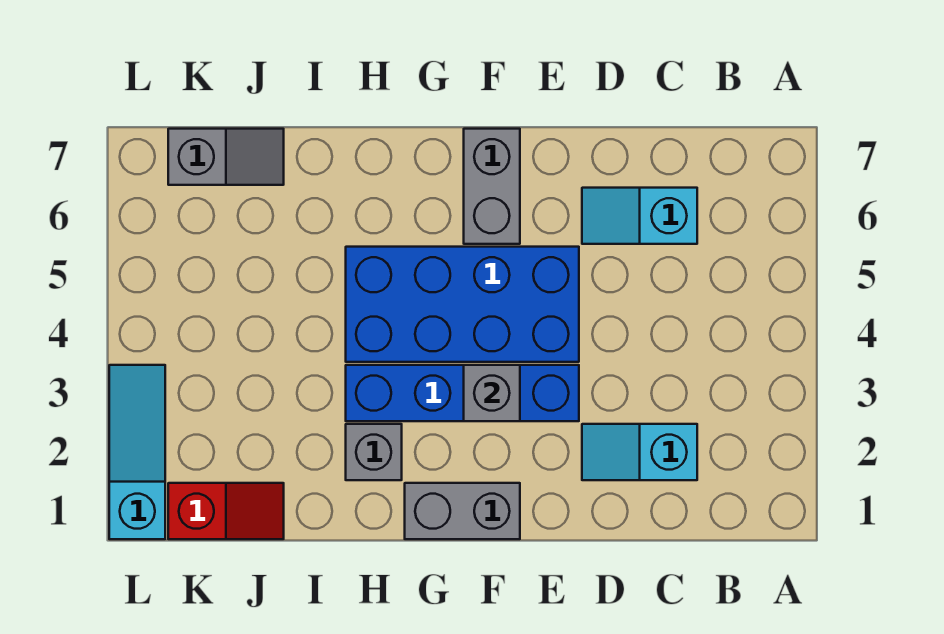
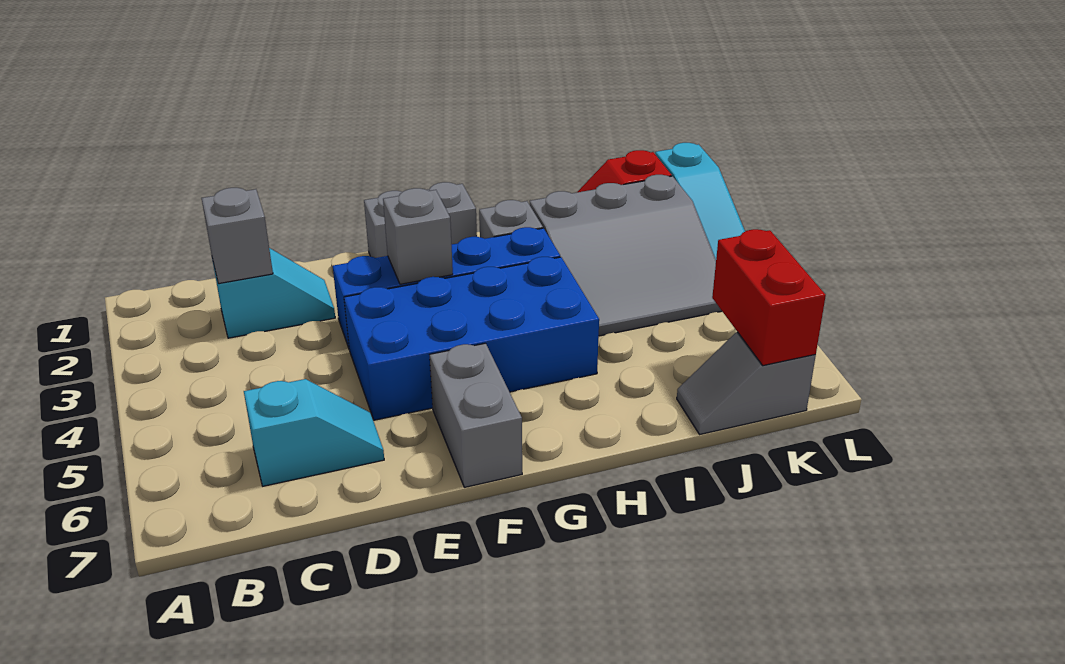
none -> grey brick C2 level 2
none -> grey slope I2:K4 level 1 top 2
none -> red brick K6:K7 level 2

